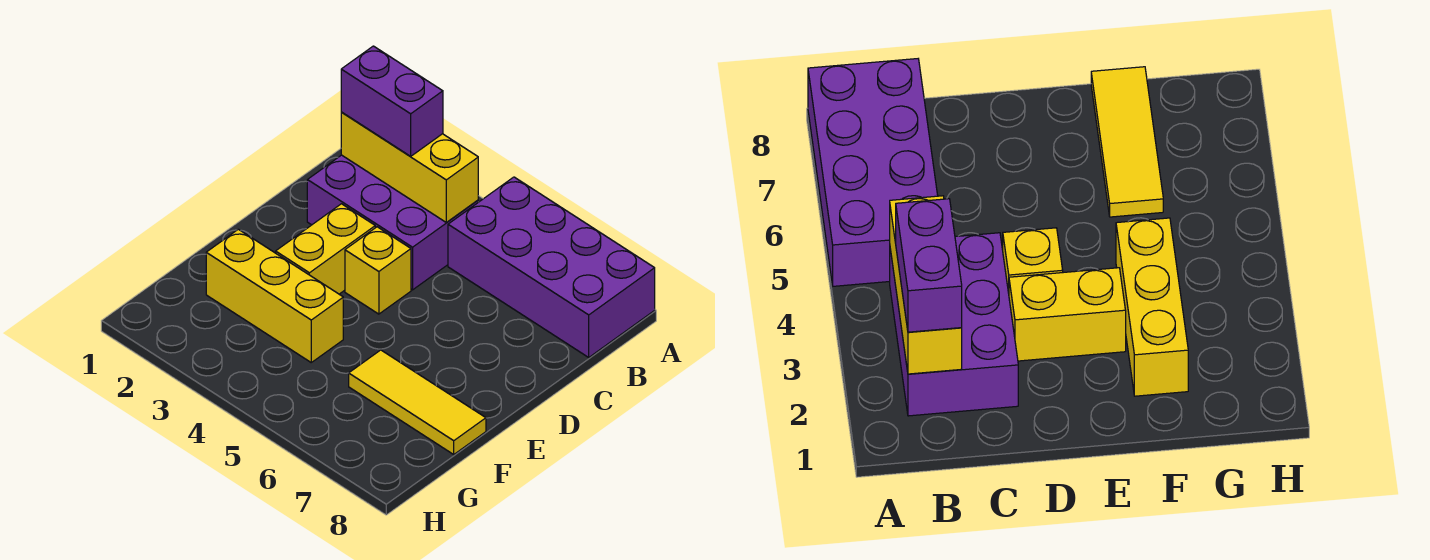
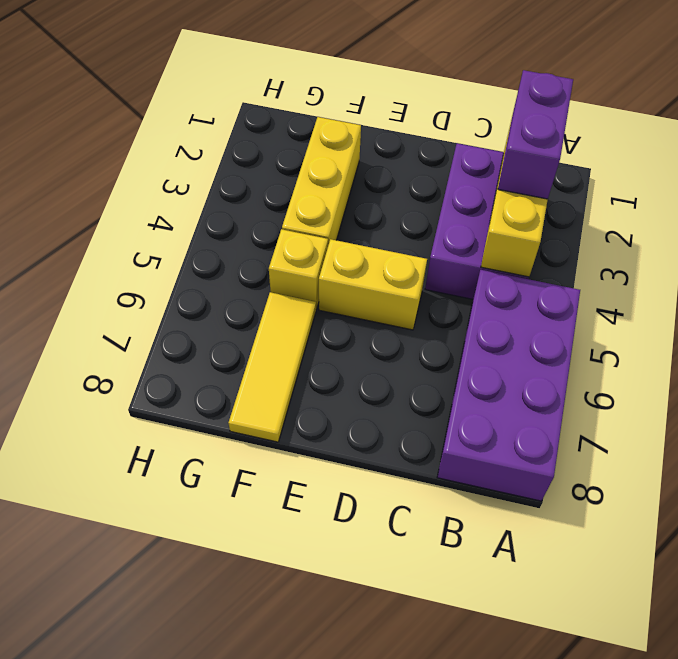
yellow brick D3:E3 level 1 -> yellow brick D5:E5 level 1
yellow brick D4 level 1 -> yellow brick F5 level 1

